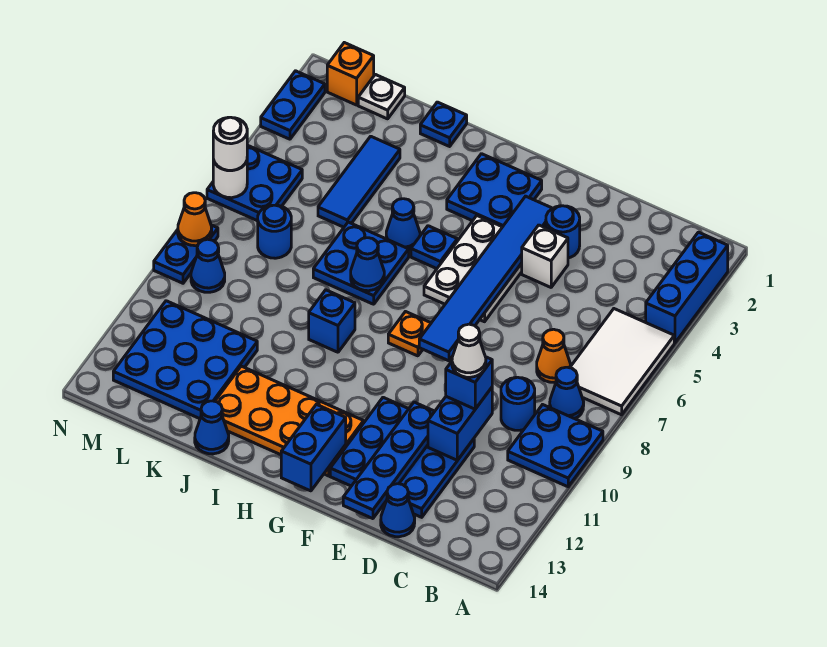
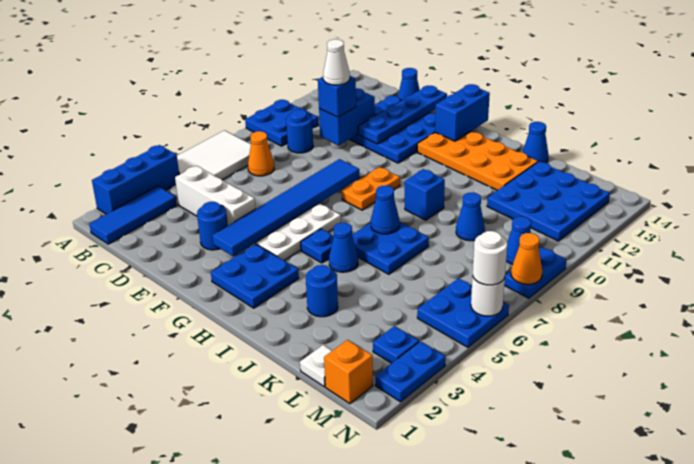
blue cone B8 level 1 -> blue cone K9 level 1
white brick E4 level 1 -> white brick C4:E4 level 1
orange plate G8 level 1 -> orange plate G8:G9 level 1
blue plate J1 level 1 -> blue plate M3 level 1
blue tile K3:K5 level 1 -> blue tile B1:B3 level 1
blue round brick L7 level 1 -> blue round brick J3 level 1

